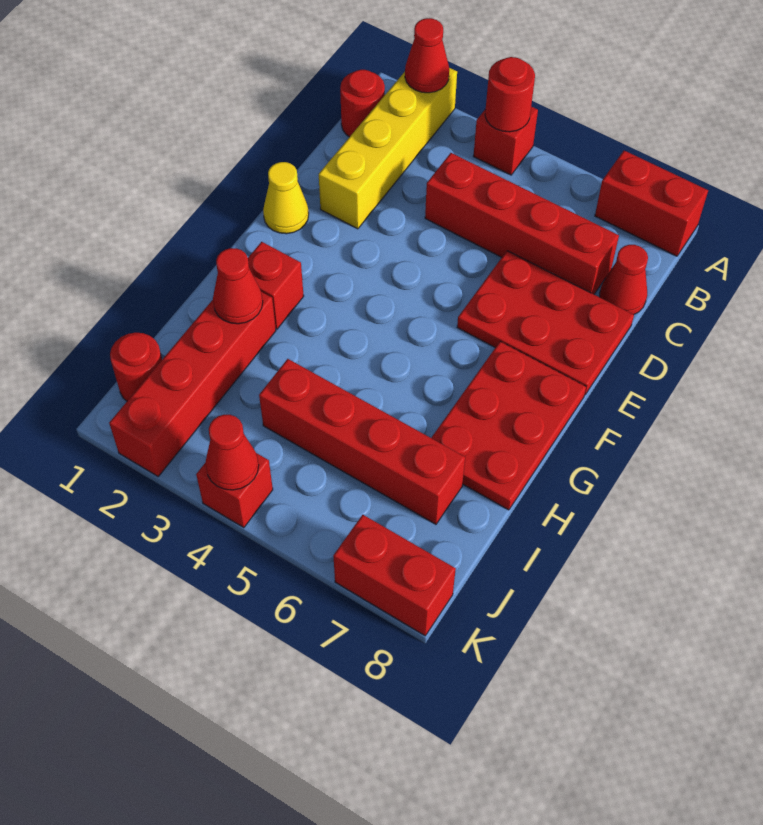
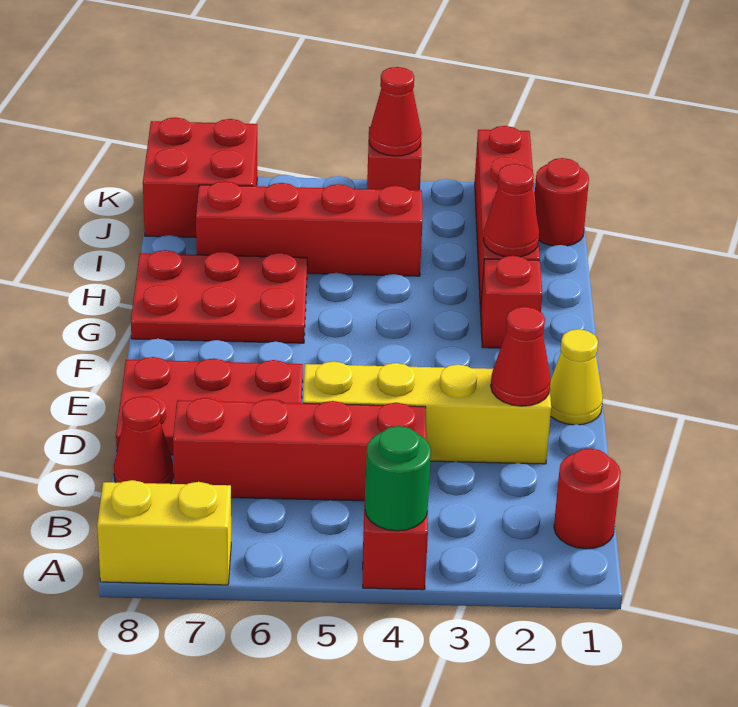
yellow brick A2:D2 level 1 -> yellow brick D2:D5 level 1
red cone A2 level 2 -> red cone D2 level 2
red round brick A4 level 2 -> green round brick A4 level 2
red brick A7:A8 level 1 -> yellow brick A7:A8 level 1
red plate F7:H8 level 1 -> red plate G6:H8 level 1
red brick K7:K8 level 1 -> red brick J7:K8 level 1

